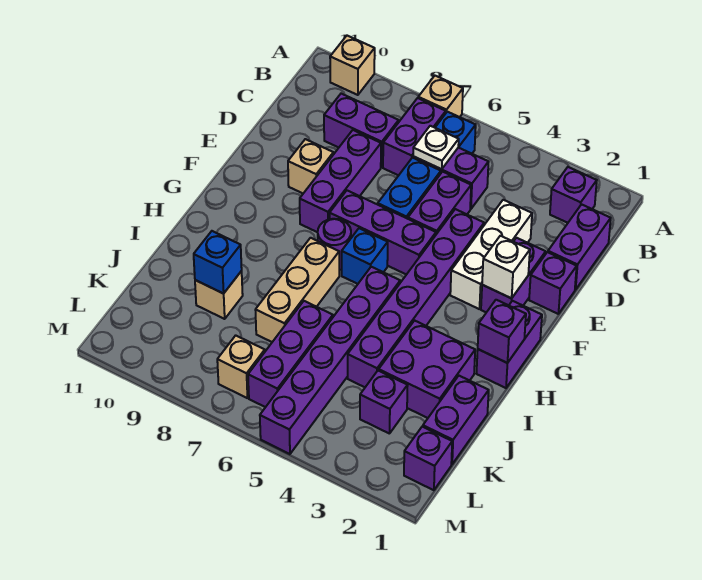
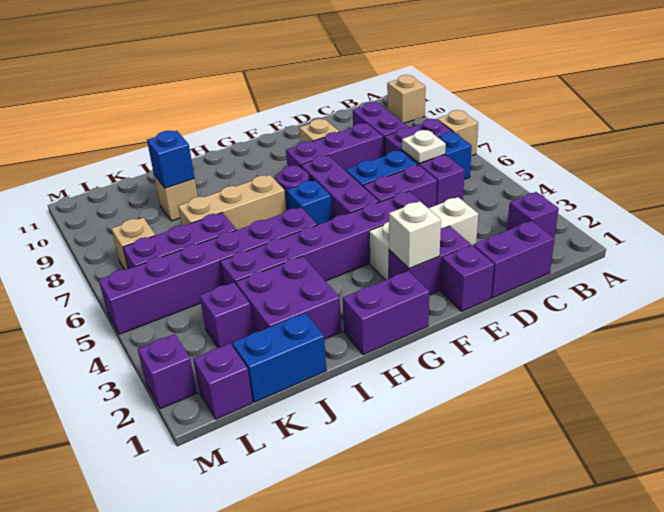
purple brick H1 level 2 -> purple brick M2 level 1
purple brick J1:K1 level 1 -> blue brick J1:K1 level 1

